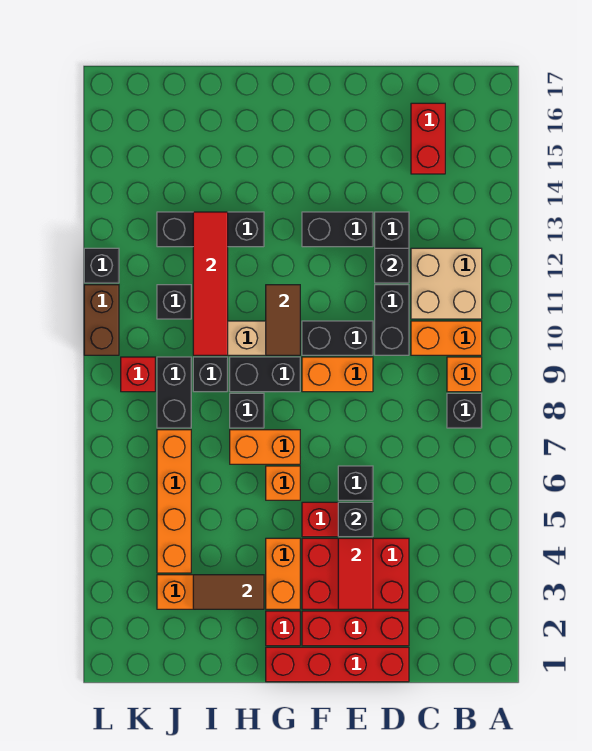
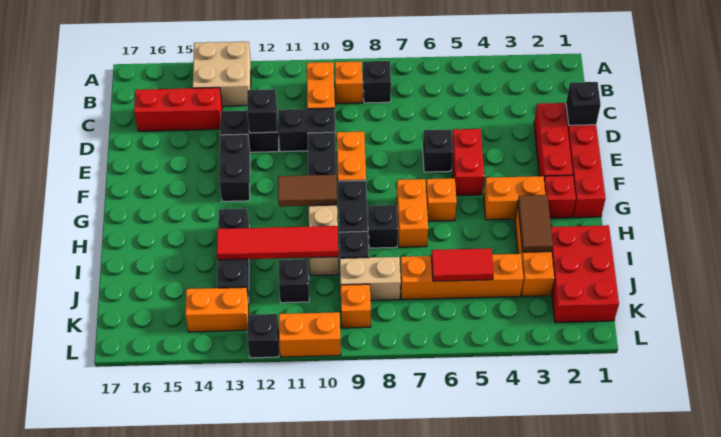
tan brick B11:C12 level 1 -> tan brick A13:B14 level 1
red brick C15:C16 level 1 -> red brick C14:C16 level 1
red brick D3:F4 level 1 -> red brick I1:K2 level 1
red tile E3:E4 level 2 -> red tile J5:J6 level 2
black brick E5 level 2 -> black brick D1 level 2
black brick J8:J9 level 1 -> tan brick J8:J9 level 1
red brick K9 level 1 -> orange brick K9 level 1
none -> orange brick K13:K14 level 1
brown brick L10:L11 level 1 -> orange brick L10:L11 level 1

